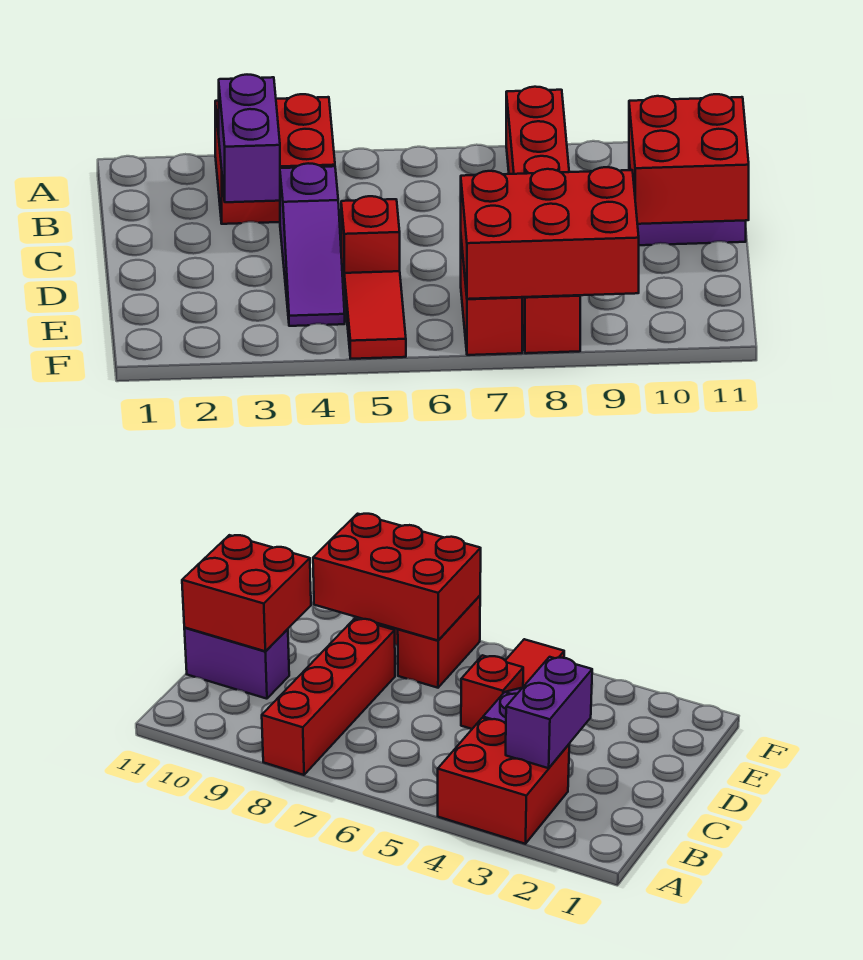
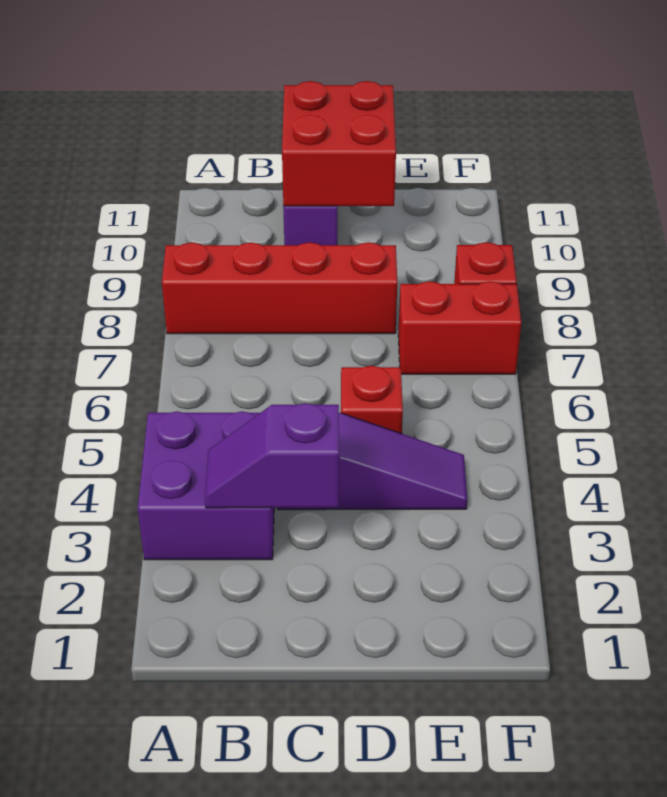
red brick A3:B4 level 1 -> purple brick A3:B4 level 1
purple brick B3:C3 level 2 -> purple slope B3:C3 level 2 top C
red tile E5:F5 level 1 -> none
red brick E7:F9 level 2 -> none

